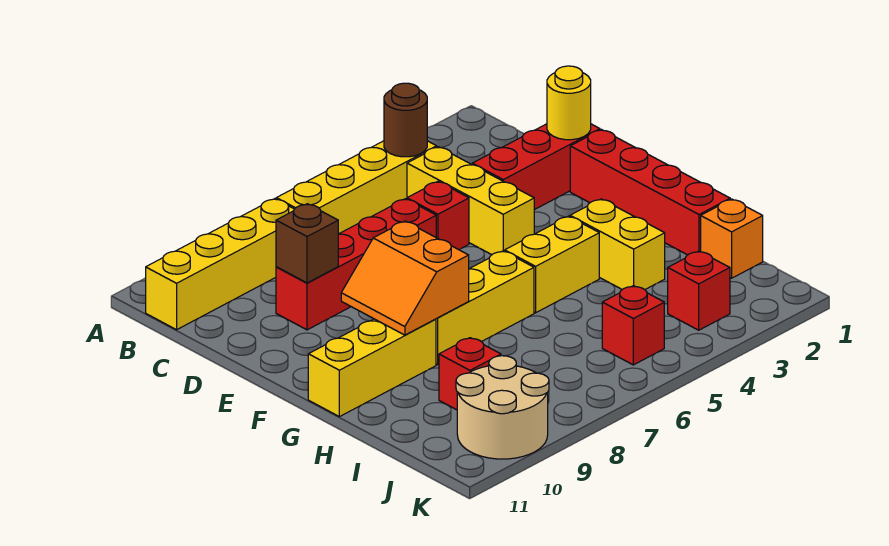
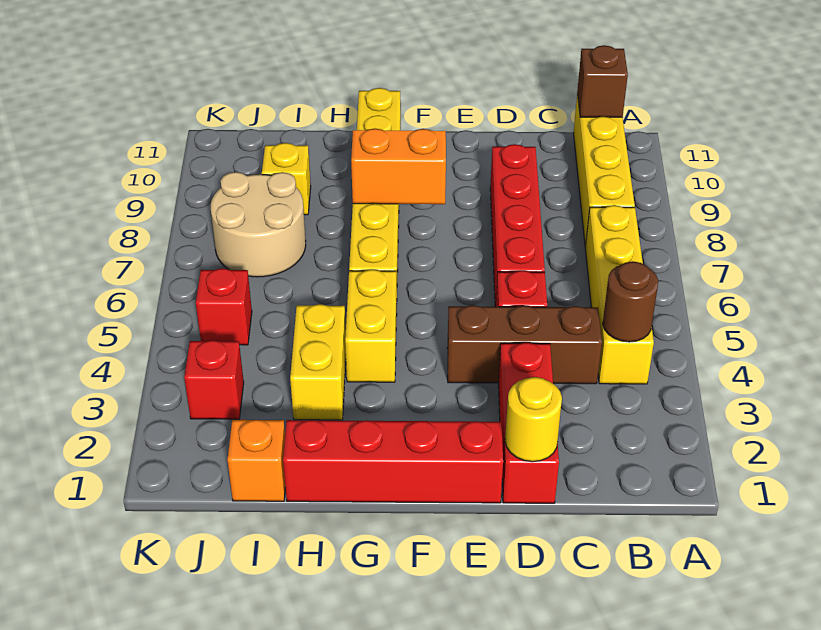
yellow brick C4:E4 level 1 -> brown brick C4:E4 level 1
brown brick D9 level 2 -> brown brick B11 level 2
yellow brick G3:H3 level 1 -> yellow brick H3:H4 level 1
red brick I9 level 1 -> yellow brick I9 level 1
tan round brick J9:K10 level 1 -> tan round brick I7:J8 level 1

